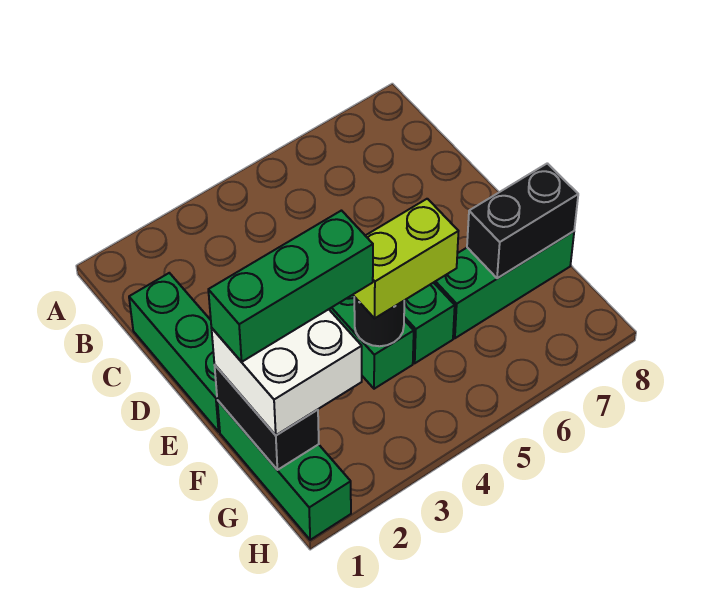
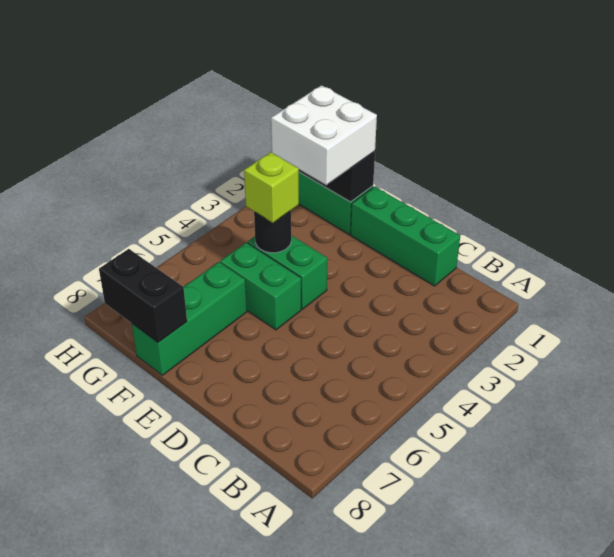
green brick F1:F3 level 4 -> none
lime brick F4:F5 level 3 -> lime brick F4 level 3
black brick F7:F8 level 2 -> black brick F8:G8 level 2

